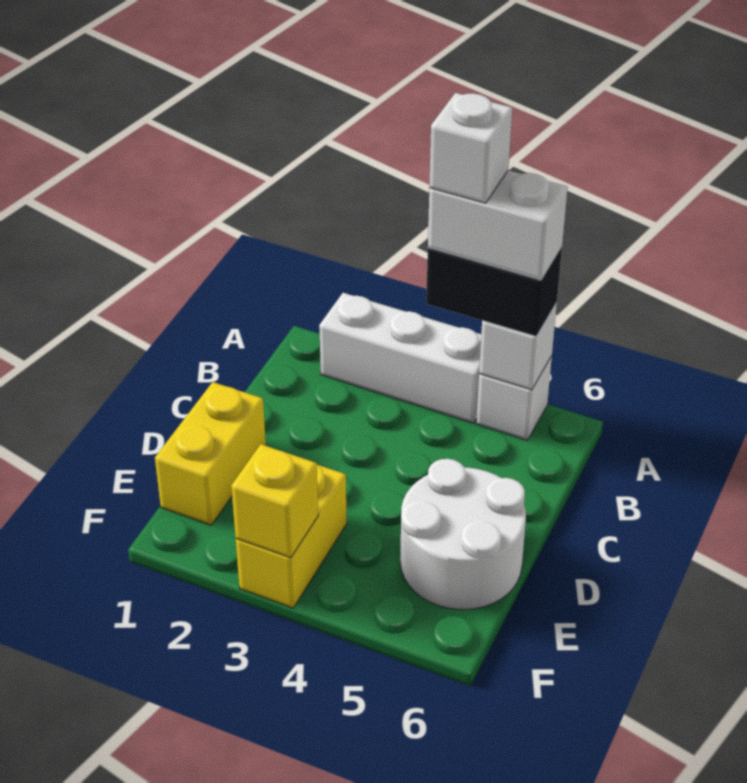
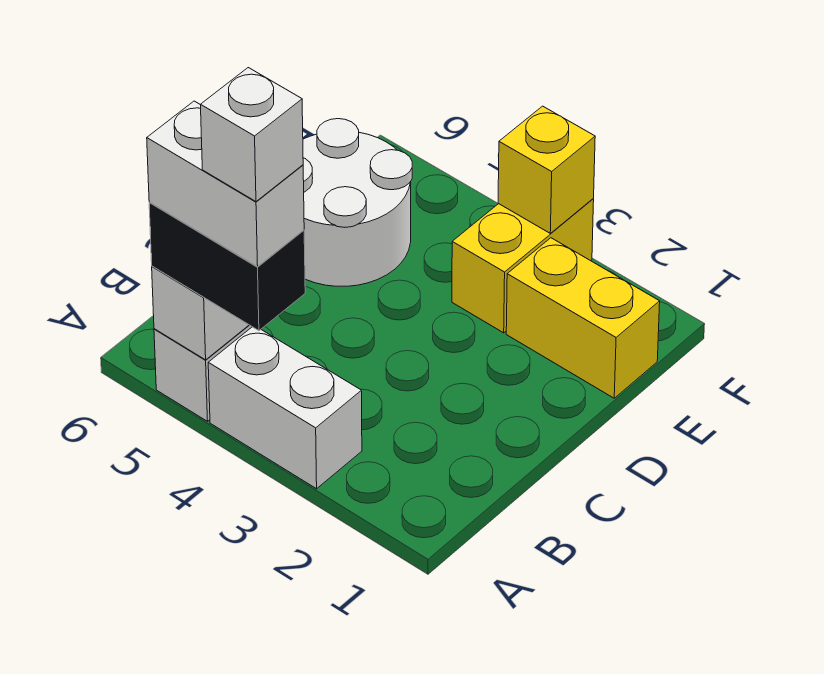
white brick A2:A4 level 1 -> white brick A3:A4 level 1
yellow brick D1:E1 level 1 -> yellow brick E1:E2 level 1

